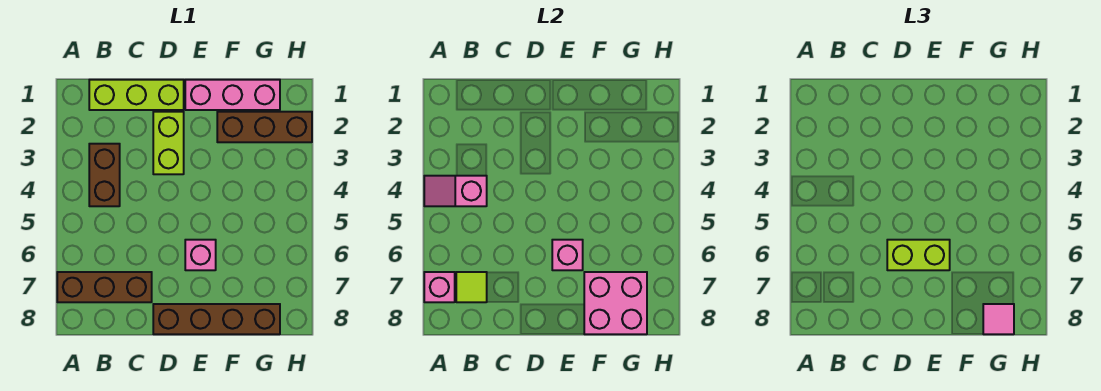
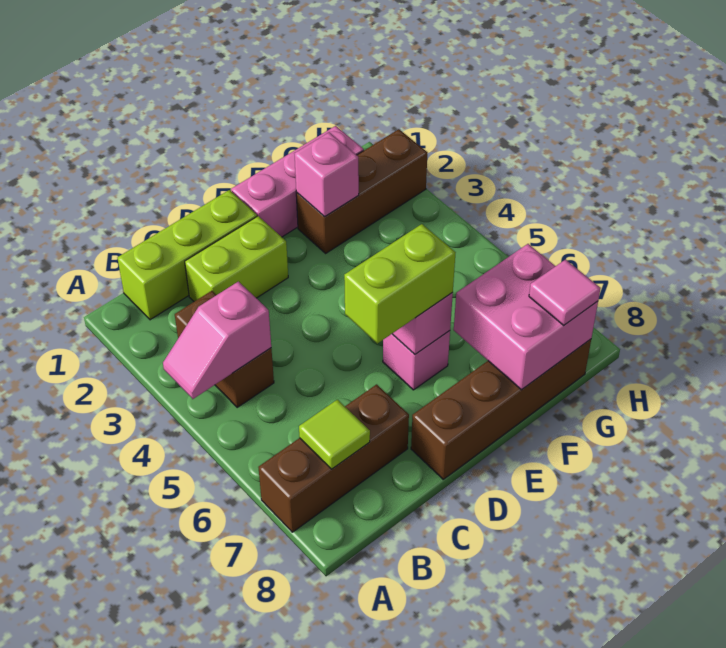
pink brick A7 level 2 -> pink brick F2 level 2
lime brick D2:D3 level 1 -> lime brick C2:D2 level 1

